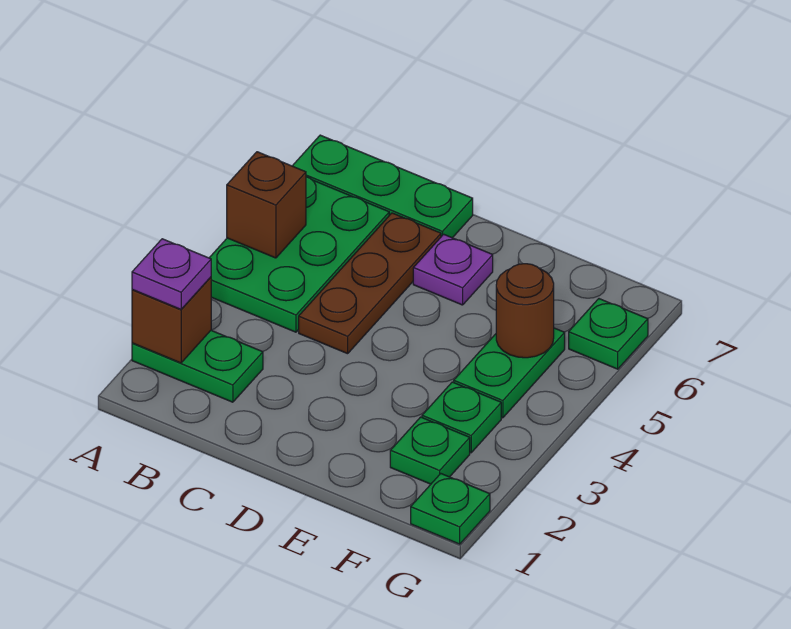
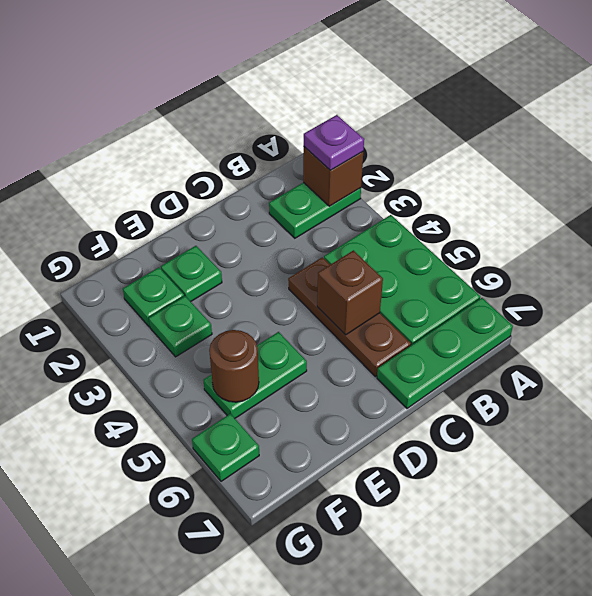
brown brick A5 level 2 -> brown brick C5 level 2
purple plate D6 level 1 -> none
green plate F4:F5 level 1 -> green plate E5:F5 level 1
green plate G1 level 1 -> green plate E2 level 1

